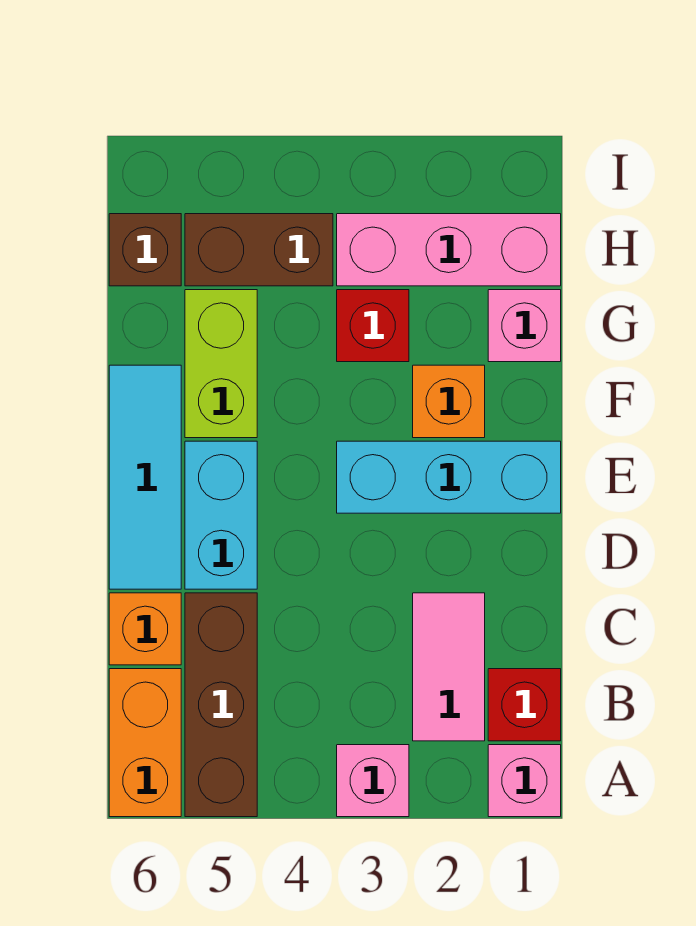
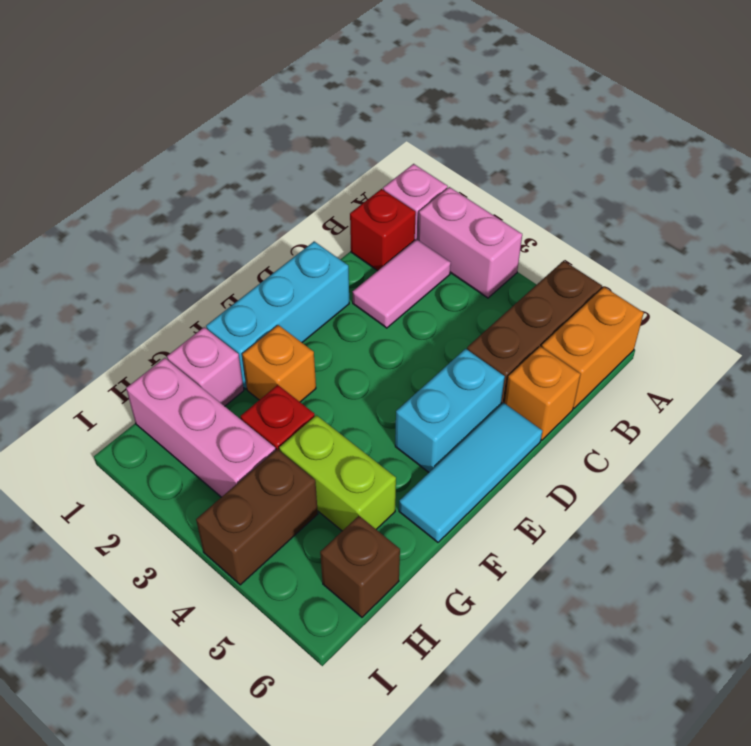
pink brick A3 level 1 -> pink brick A2:A3 level 1
cyan brick E1:E3 level 1 -> cyan brick D1:F1 level 1
lime brick F5:G5 level 1 -> lime brick G4:G5 level 1
brown brick H4:H5 level 1 -> brown brick H4:I4 level 1

